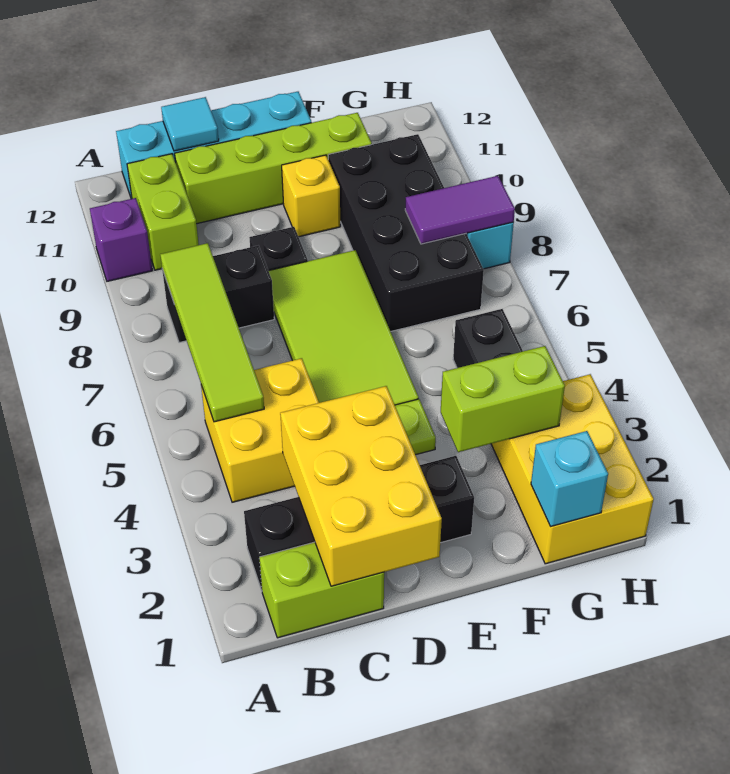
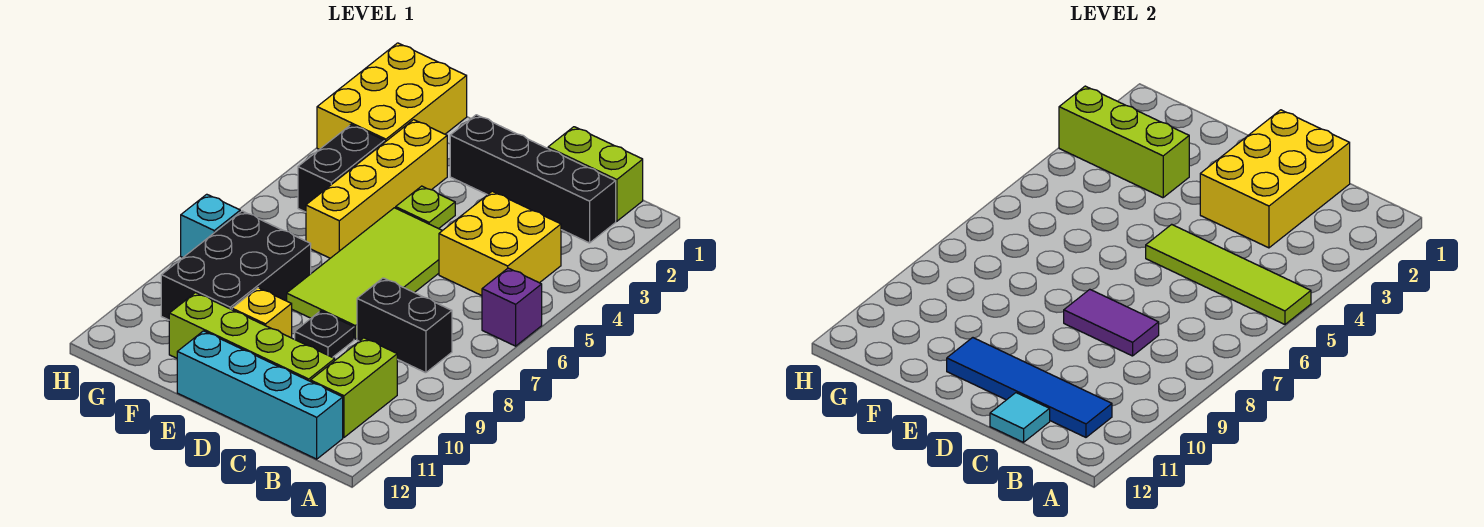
purple brick A10 level 1 -> purple brick A6 level 1
lime tile B5:B8 level 2 -> lime tile A5:D5 level 2
none -> blue tile B11:E11 level 2
none -> yellow brick F3:F6 level 1
lime brick F3:G3 level 2 -> lime brick F3:H3 level 2
black brick F7:G10 level 1 -> black brick F8:G10 level 1
cyan brick G1 level 2 -> none
purple tile G8:H8 level 2 -> purple tile C8:D8 level 2

